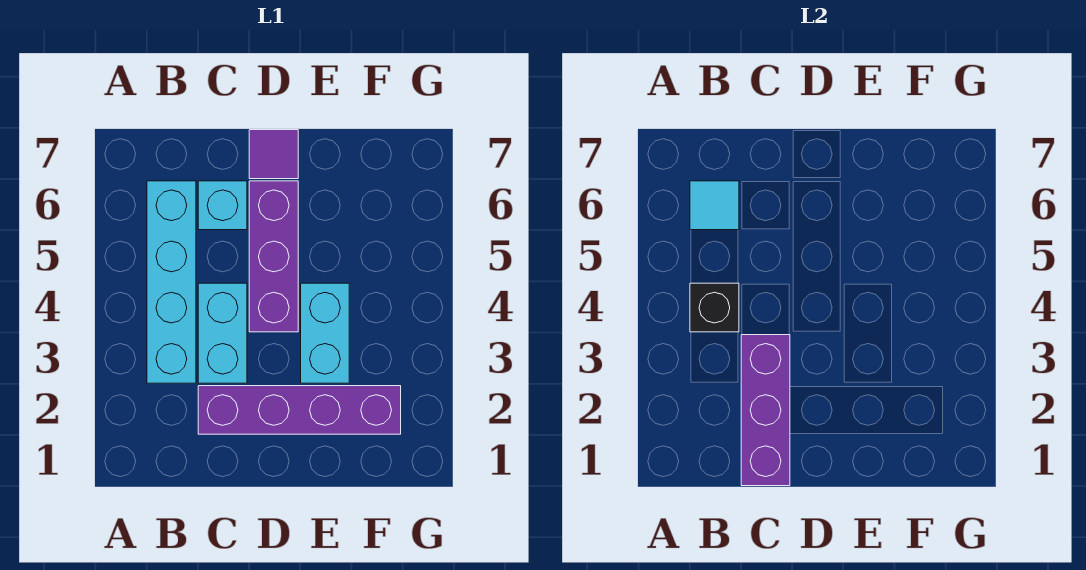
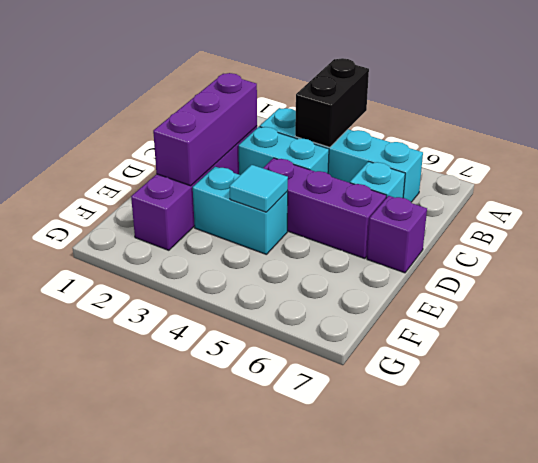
black brick B4 level 2 -> black brick A4:B4 level 2
cyan tile B6 level 2 -> cyan tile E4 level 2
purple brick C1:C3 level 2 -> purple brick C2:E2 level 2
purple tile D7 level 1 -> purple brick D7 level 1

